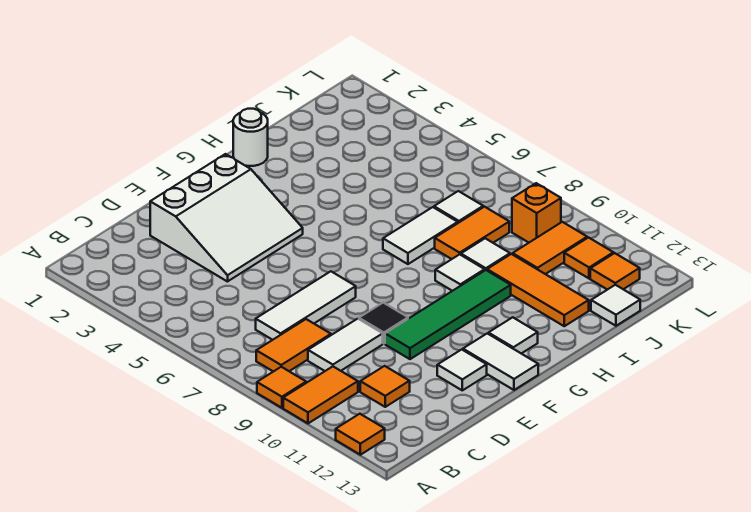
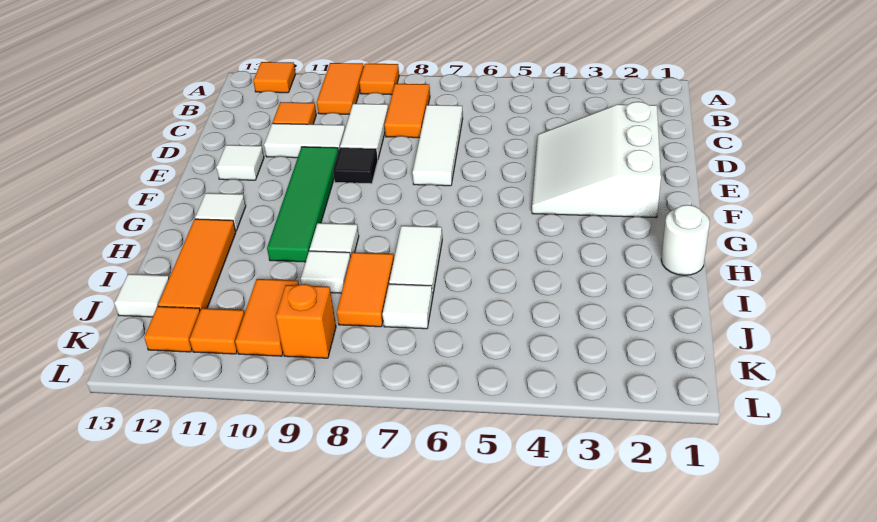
white tile F12:F13 level 1 -> white tile D10:D11 level 1
orange tile I10:I12 level 1 -> orange tile H12:J12 level 1

